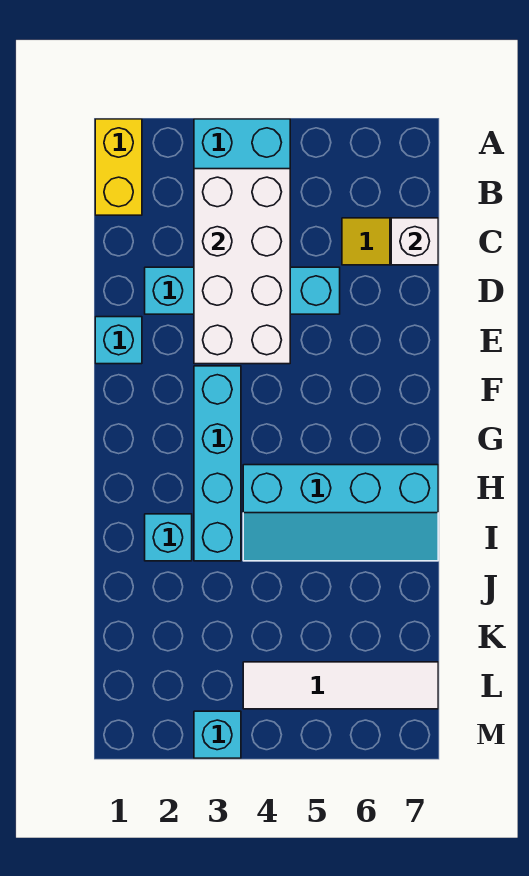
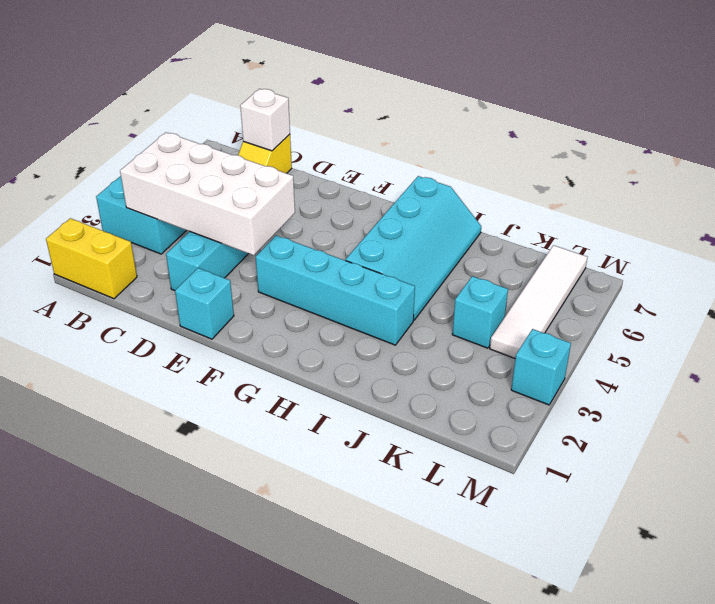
cyan brick I2 level 1 -> cyan brick K4 level 1

